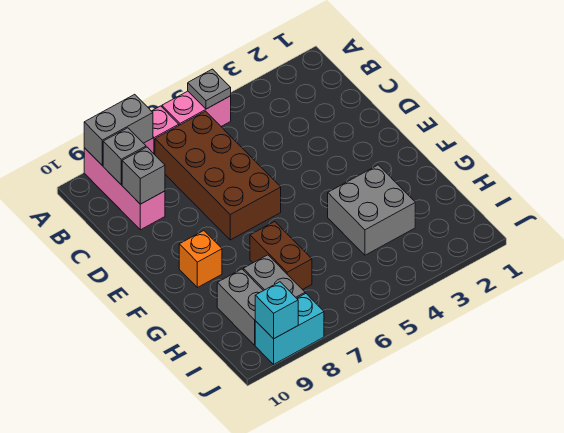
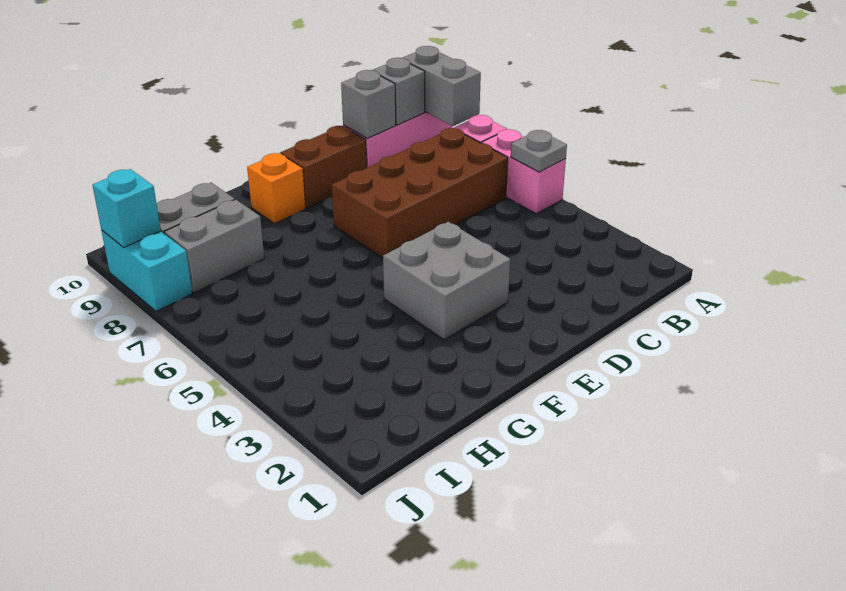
grey brick G3:H4 level 1 -> grey brick E3:F4 level 1
brown brick G7:H7 level 1 -> brown brick D9:E9 level 1

